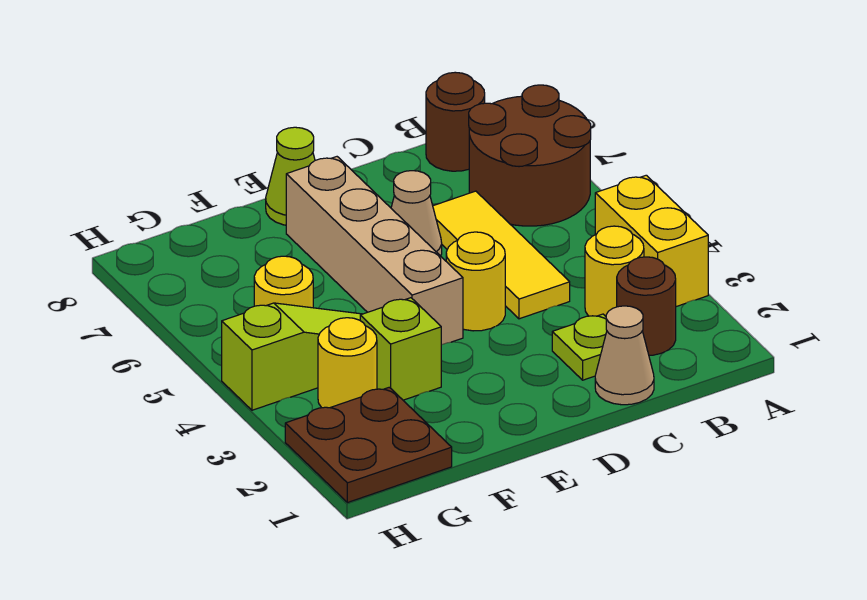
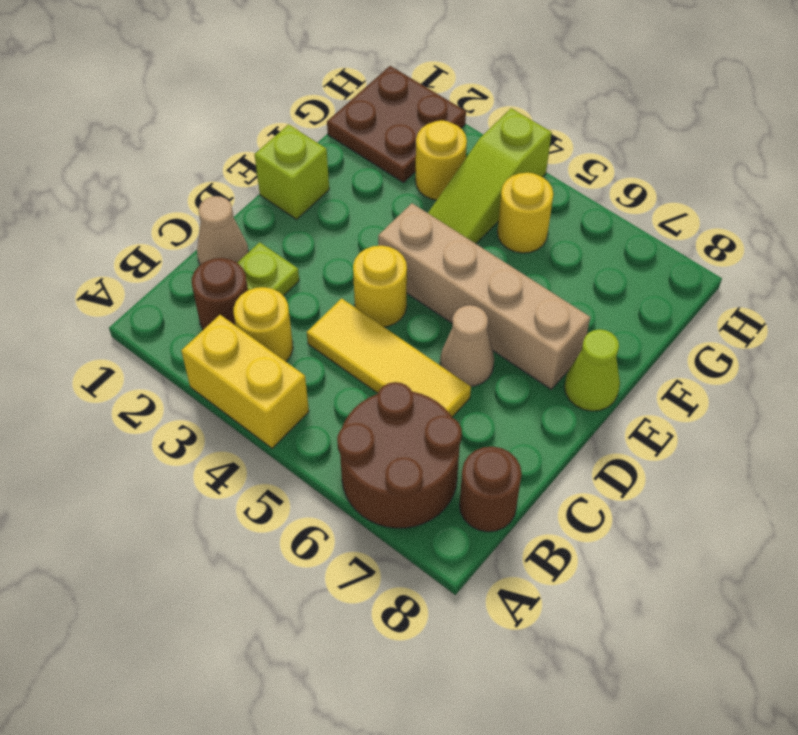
lime brick F3 level 1 -> lime brick E1 level 1

